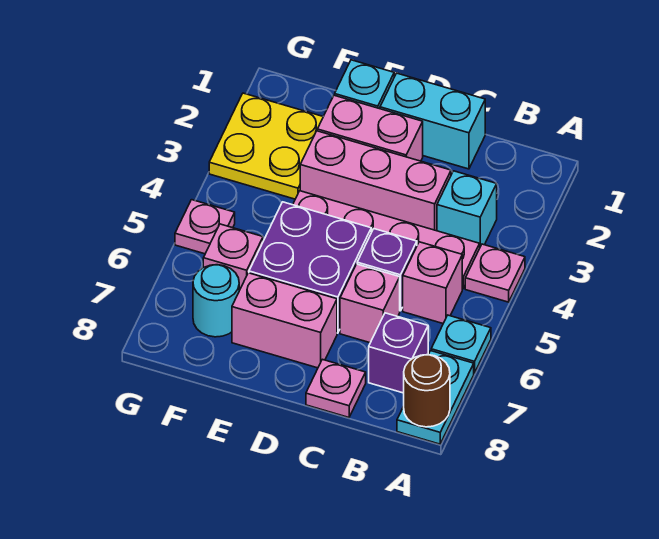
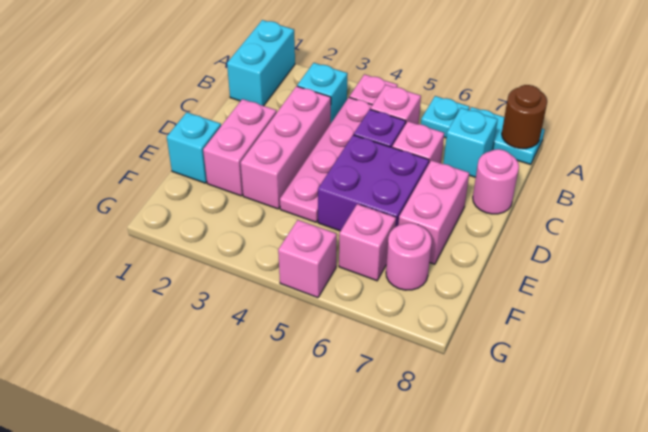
purple brick B7 level 1 -> cyan brick B7 level 1
cyan brick C1:D1 level 1 -> cyan brick A1:B1 level 1
pink plate C8 level 1 -> pink round brick C8 level 1
yellow plate F2:G3 level 1 -> none
cyan round brick F7 level 1 -> pink round brick F7 level 1
pink plate G5 level 1 -> pink brick G5 level 1

